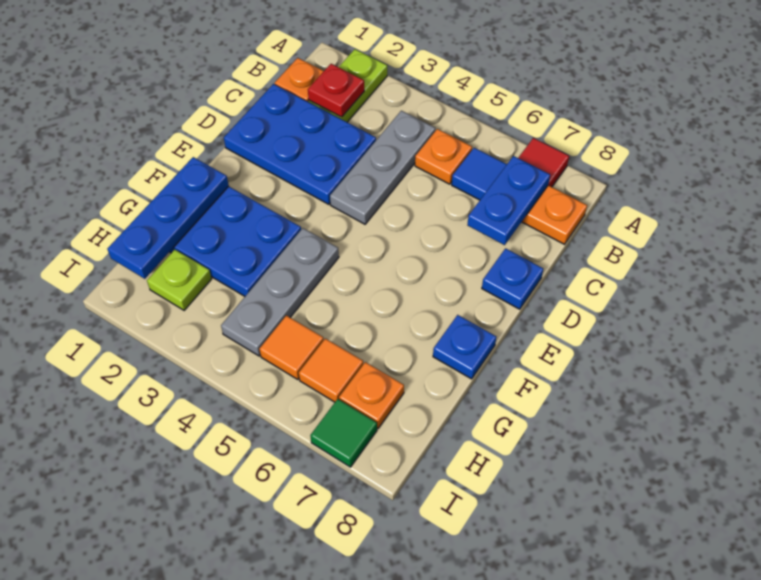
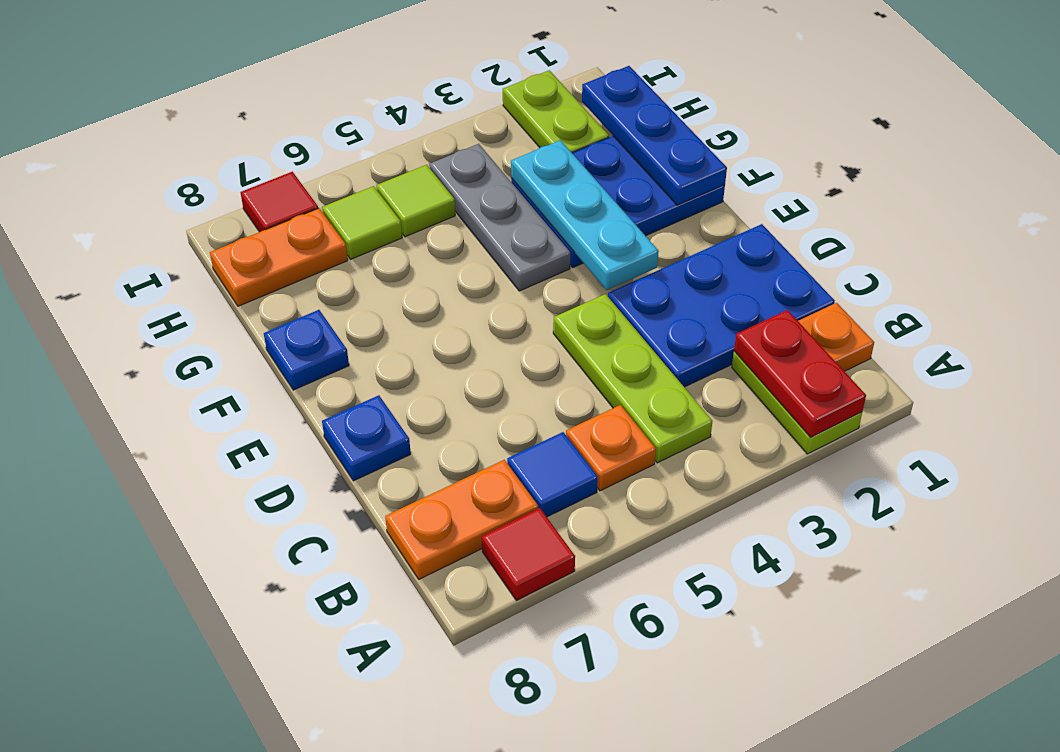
red plate B2 level 2 -> red plate A2:B2 level 2
grey plate B4:D4 level 1 -> lime plate B4:D4 level 1
blue plate B7:C7 level 2 -> none
none -> cyan plate E3:G3 level 2
lime plate H2 level 1 -> lime plate H2:I2 level 1
orange tile H5 level 1 -> lime tile H5 level 1
orange tile H6 level 1 -> lime tile H6 level 1
orange plate H7 level 1 -> orange plate H7:H8 level 1
green tile I7 level 1 -> red tile I7 level 1

